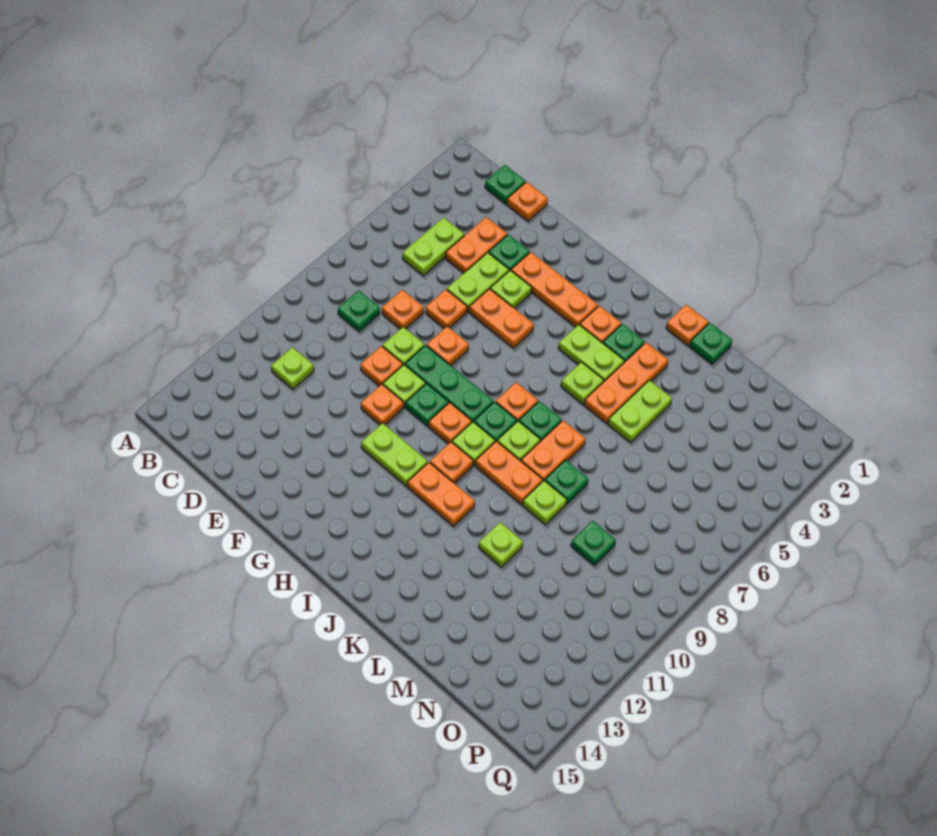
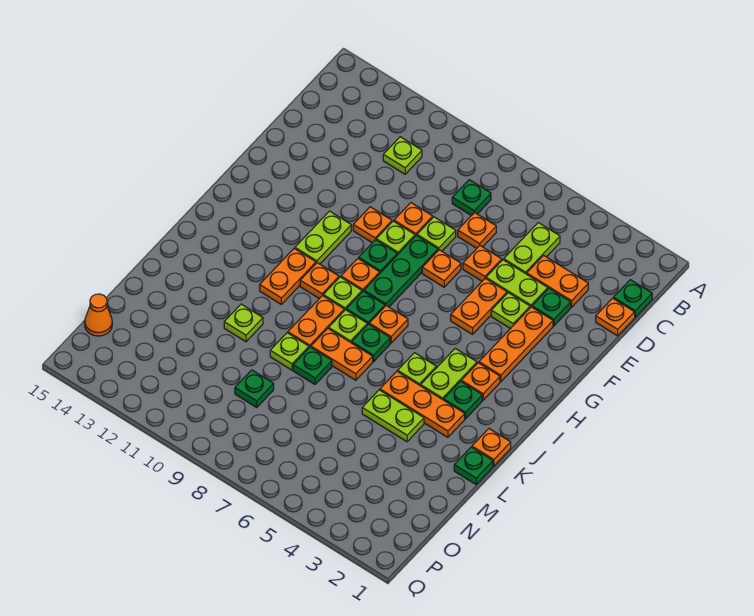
lime plate C4:C5 level 1 -> lime plate C5:D5 level 1
none -> orange cone O15 level 1

